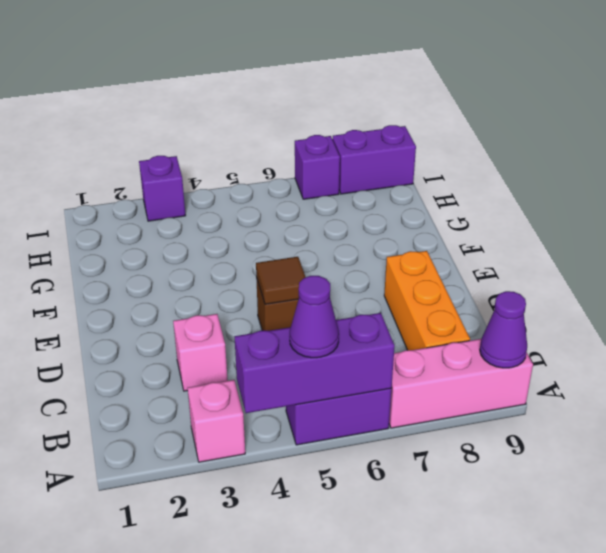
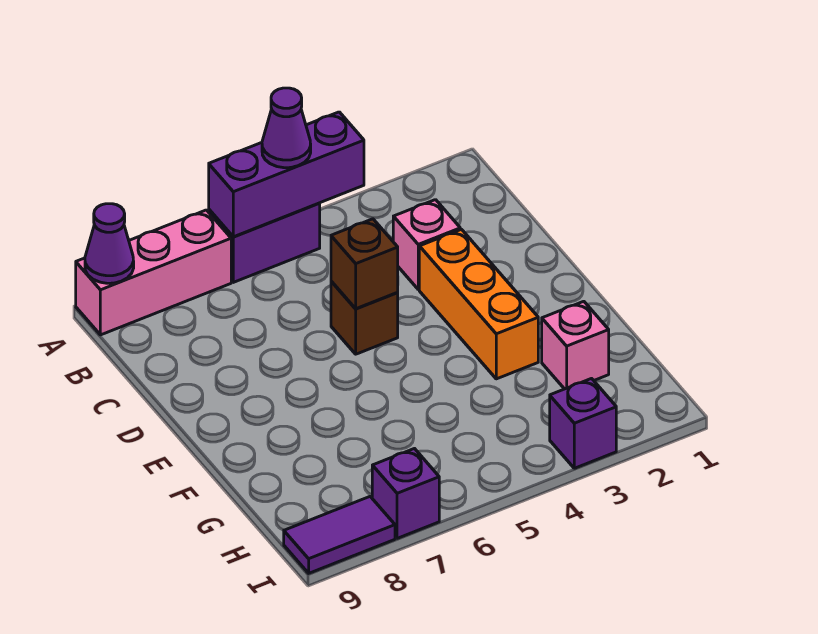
pink brick A3 level 1 -> pink brick G2 level 1
orange brick B8:D8 level 1 -> orange brick D3:F3 level 1
brown tile D5 level 2 -> brown brick D5 level 2
purple brick I8:I9 level 1 -> purple tile I8:I9 level 1

